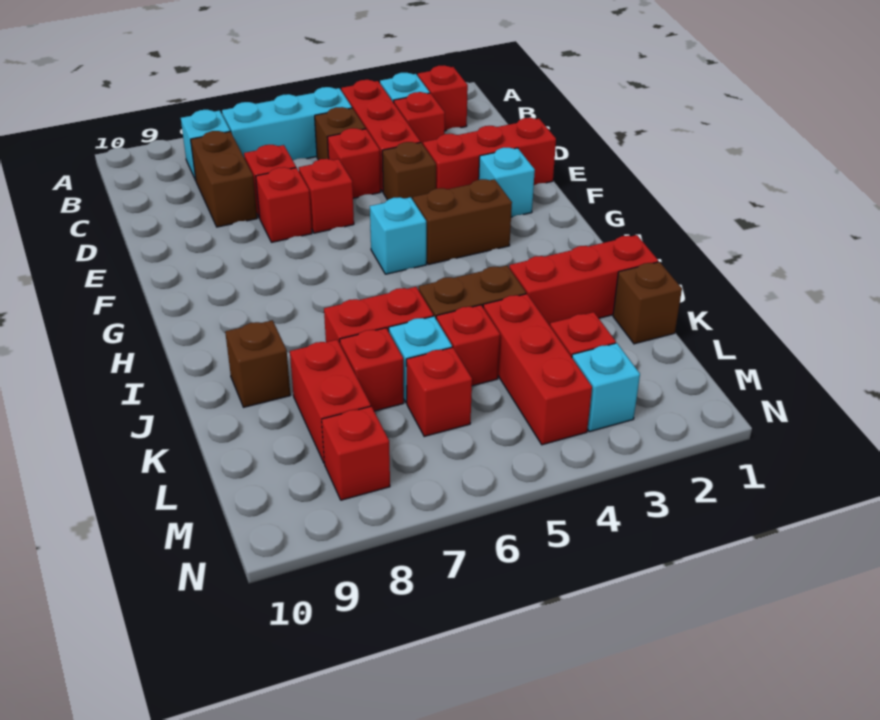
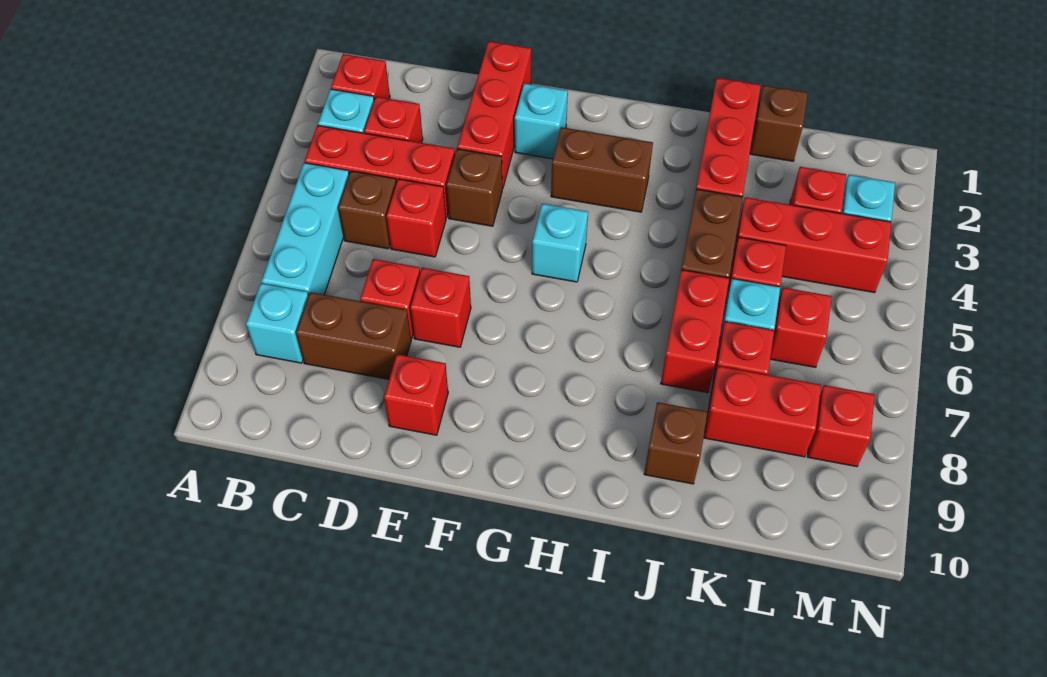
red brick E6 level 1 -> red brick E9 level 1
brown brick G3:G4 level 1 -> brown brick G3:H3 level 1

